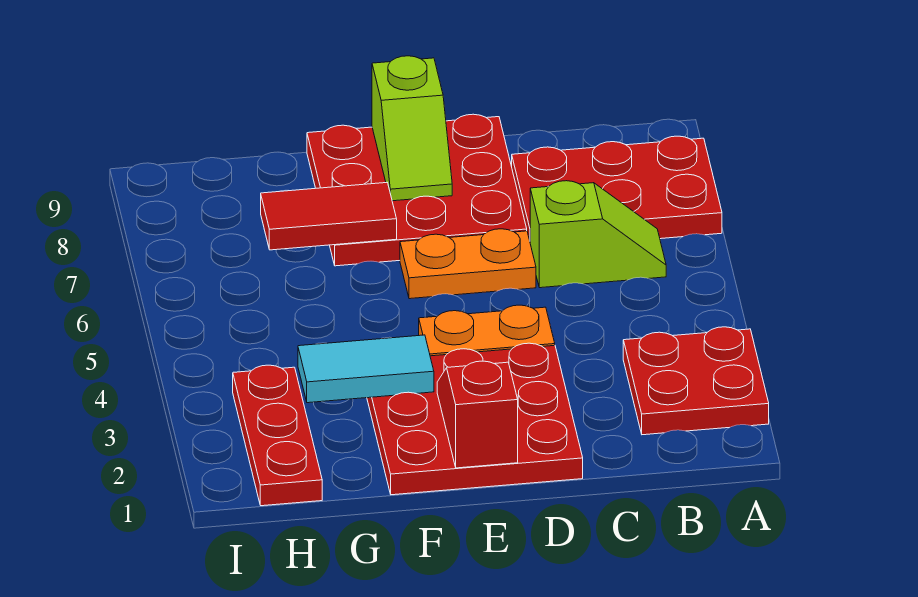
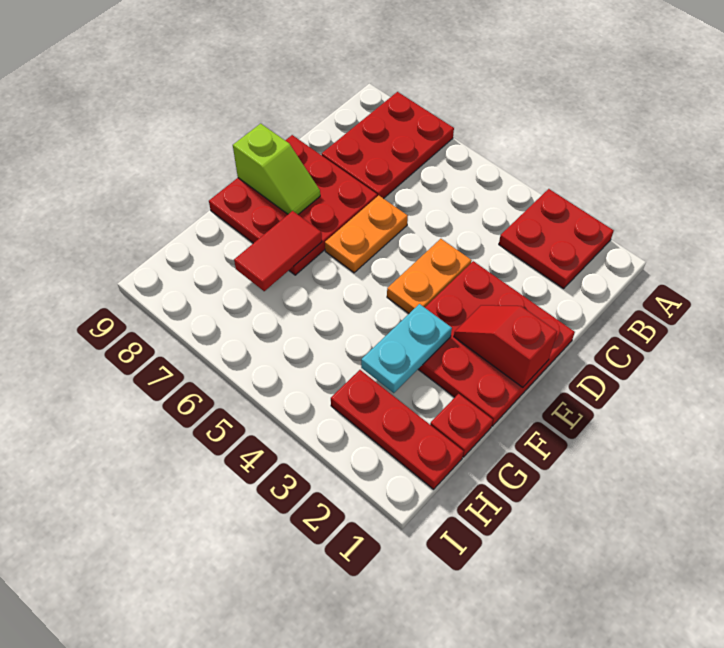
lime slope B6:C6 level 1 top C -> none
cyan tile F3:G3 level 2 -> cyan plate F3:G3 level 2
none -> red plate G1 level 1

